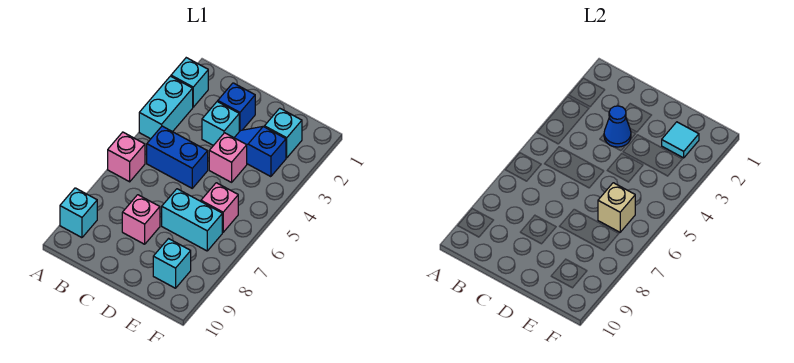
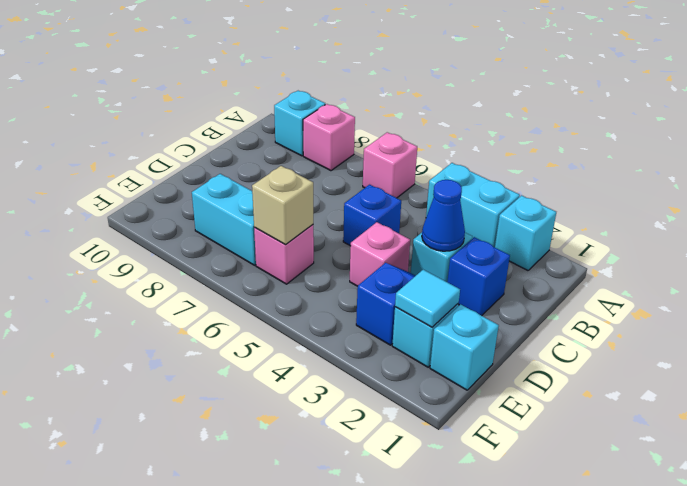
blue brick B5:C5 level 1 -> blue brick C5 level 1
pink brick C8 level 1 -> pink brick A8 level 1
cyan brick D7:E7 level 1 -> cyan brick E7:E8 level 1
cyan brick E9 level 1 -> cyan brick E1 level 1

